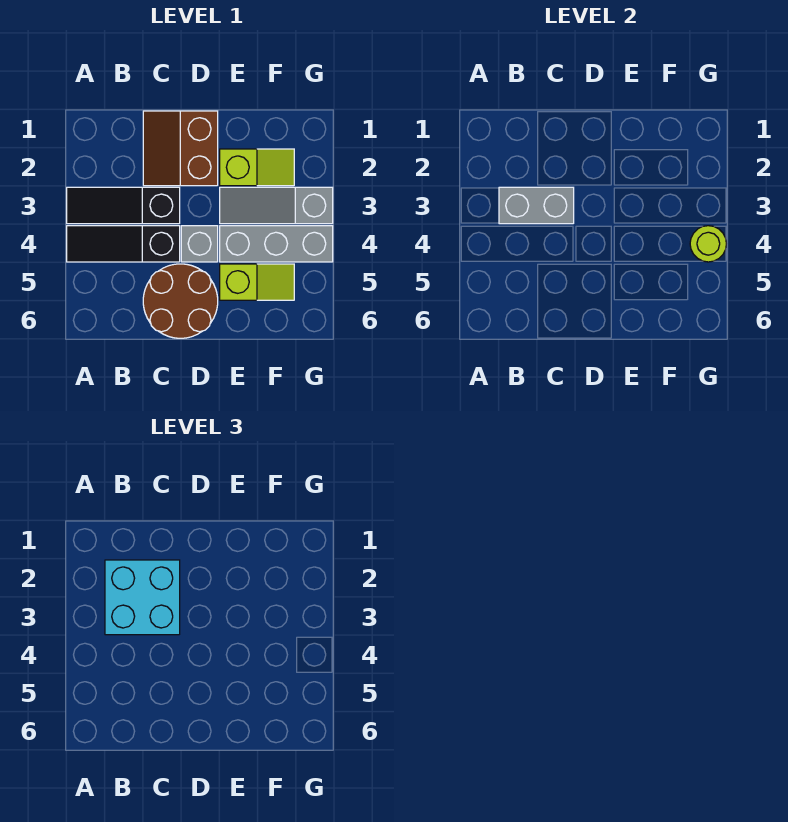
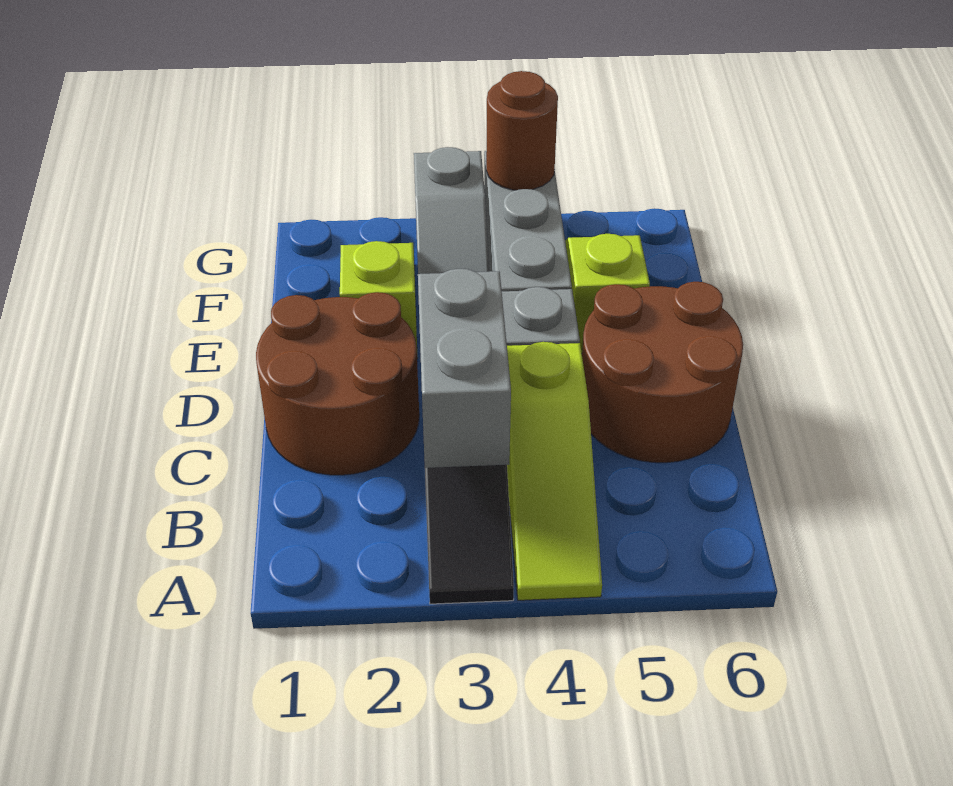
black slope A4:C4 level 1 top C -> lime slope A4:C4 level 1 top C
cyan brick B2:C3 level 3 -> none
brown slope C1:D2 level 1 top D -> brown round brick C1:D2 level 1
lime round brick G4 level 2 -> brown round brick G4 level 2

